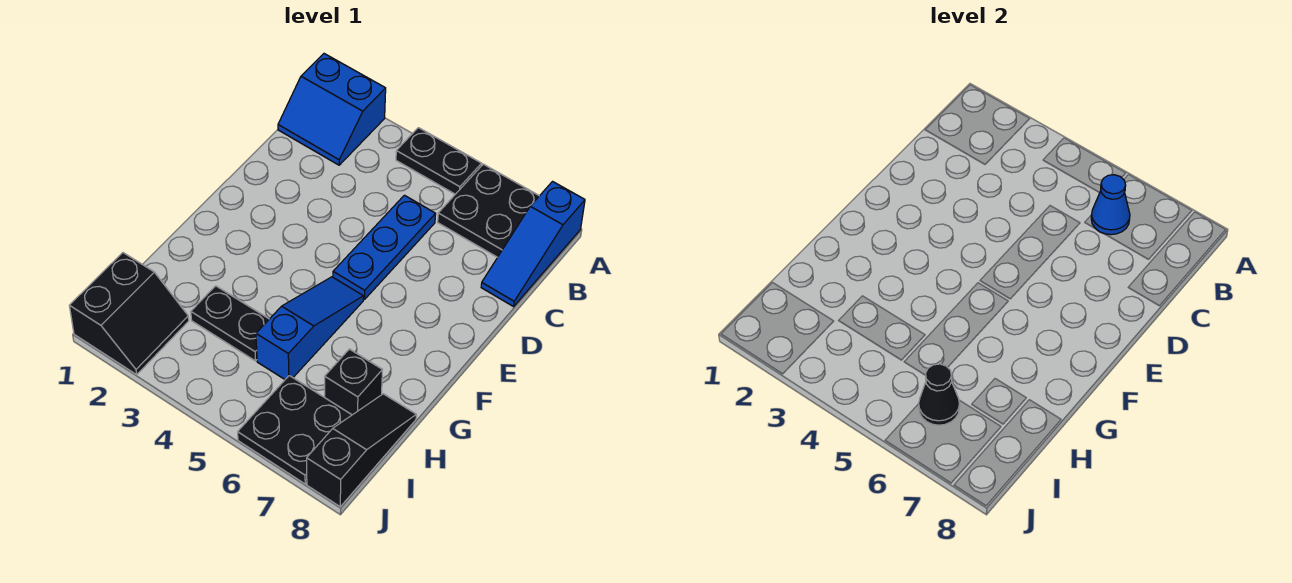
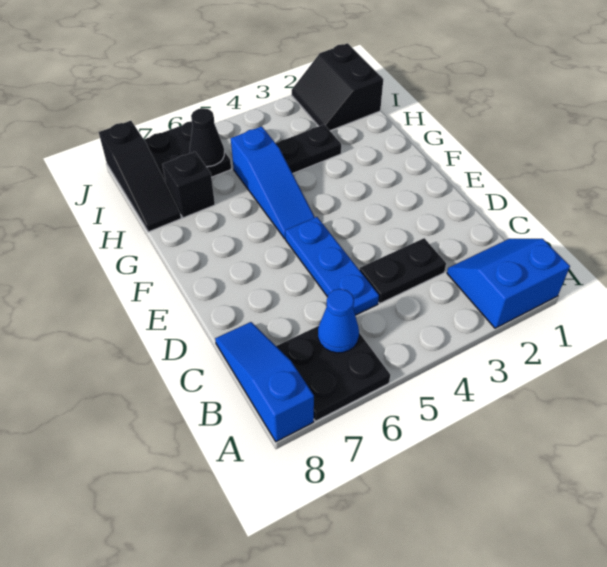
black plate A4:A5 level 1 -> black plate C3:C4 level 1

